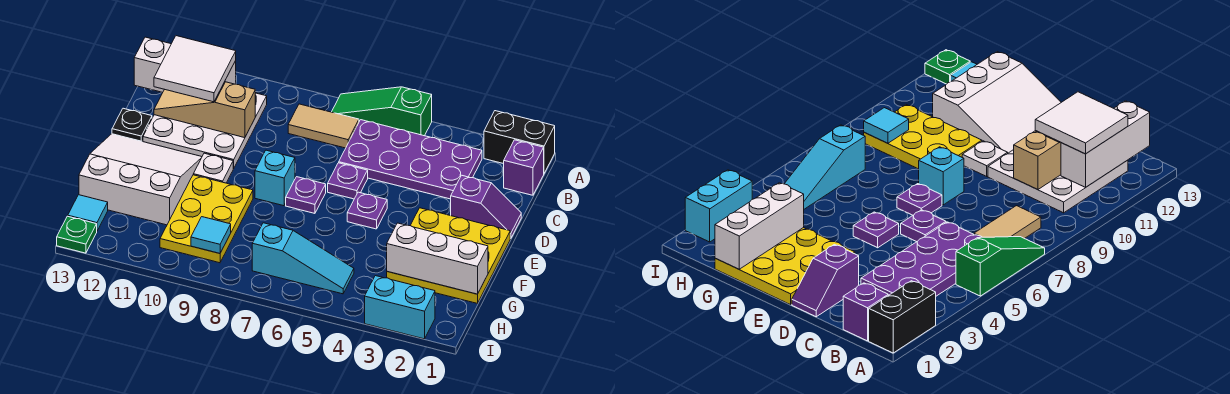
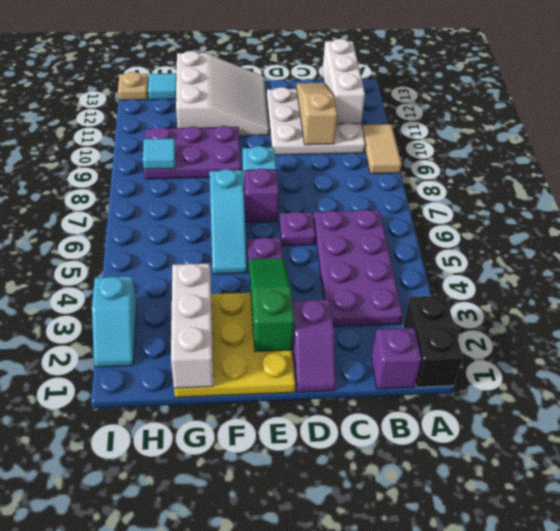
green slope A5:A7 level 1 top 5 -> green slope E2:E4 level 2 top 2
tan tile B7:B8 level 1 -> tan tile A9:A10 level 1
white tile B11:C12 level 3 -> none
black plate D13 level 1 -> none
purple plate E7 level 1 -> purple brick E7 level 1
white plate E10 level 1 -> none
yellow plate F9:H10 level 1 -> purple plate F9:H10 level 1
cyan slope H5:H7 level 1 top 7 -> cyan slope F5:F7 level 1 top 7
cyan brick I2:I3 level 1 -> cyan slope I2:I3 level 1 top 3
green plate I13 level 1 -> tan plate I13 level 1

